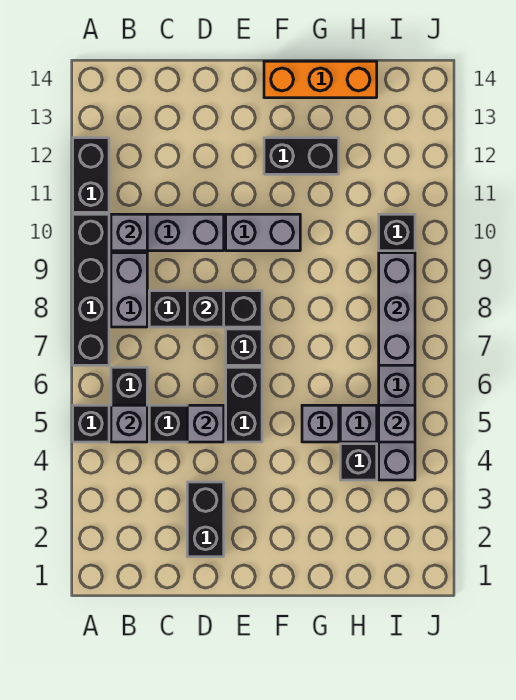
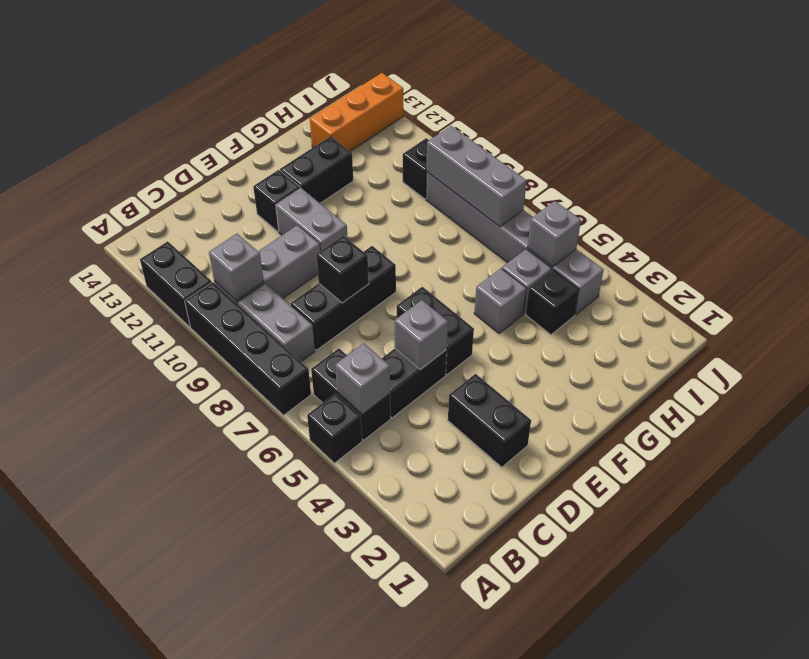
black brick E7 level 1 -> black brick E12 level 1
grey brick E10:F10 level 1 -> grey brick E10:E11 level 1
orange brick F14:H14 level 1 -> orange brick H13:J13 level 1

